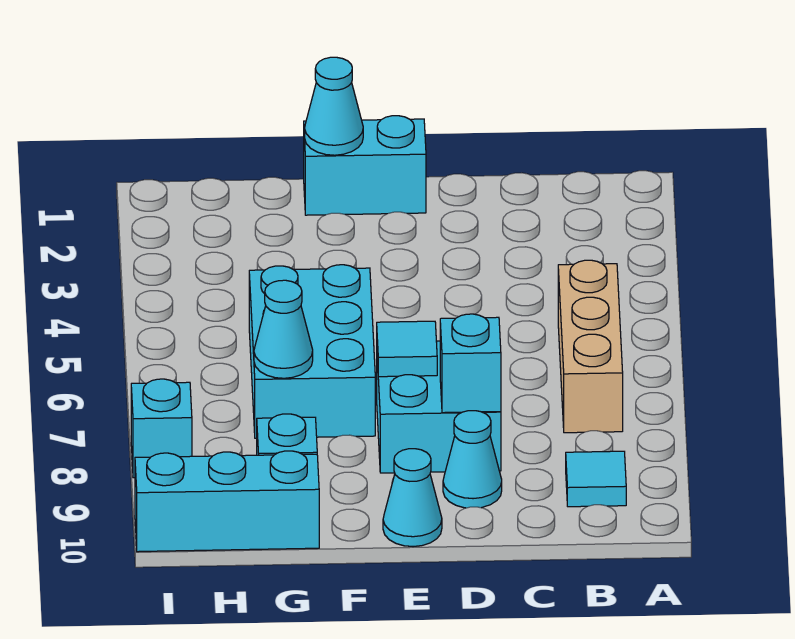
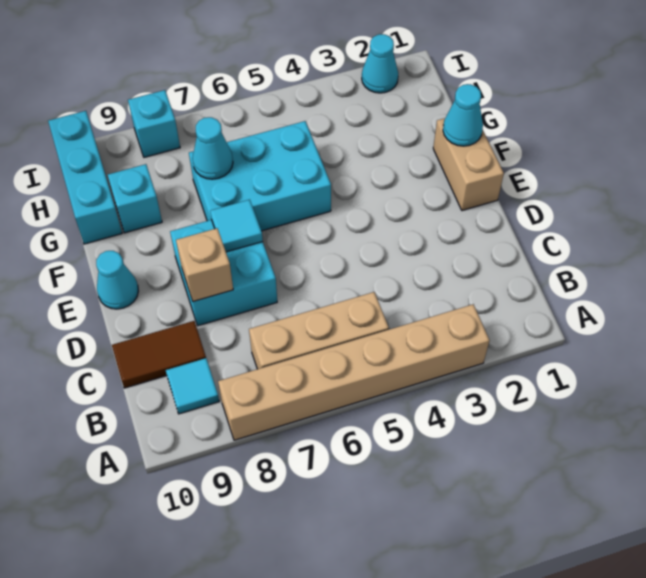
none -> tan brick A3:A8 level 1
none -> brown tile C9:C10 level 1
cyan brick D8 level 2 -> tan brick D8 level 2
cyan cone D9 level 1 -> cyan cone I2 level 1
cyan brick E1:F1 level 1 -> tan brick E1:F1 level 1

